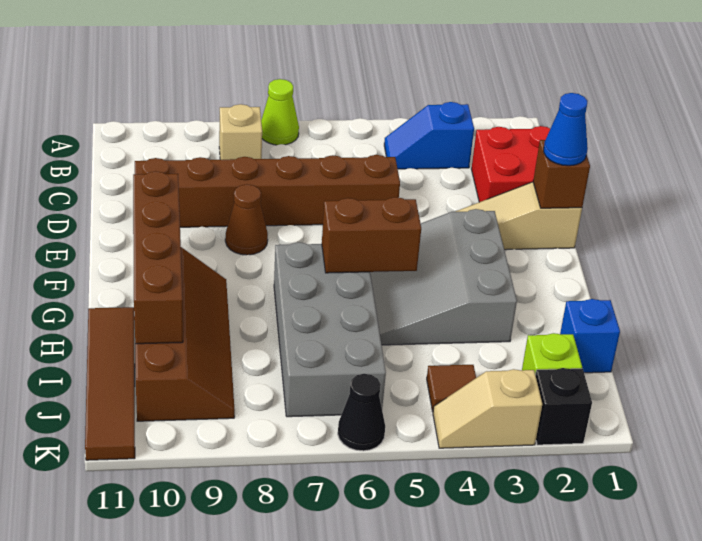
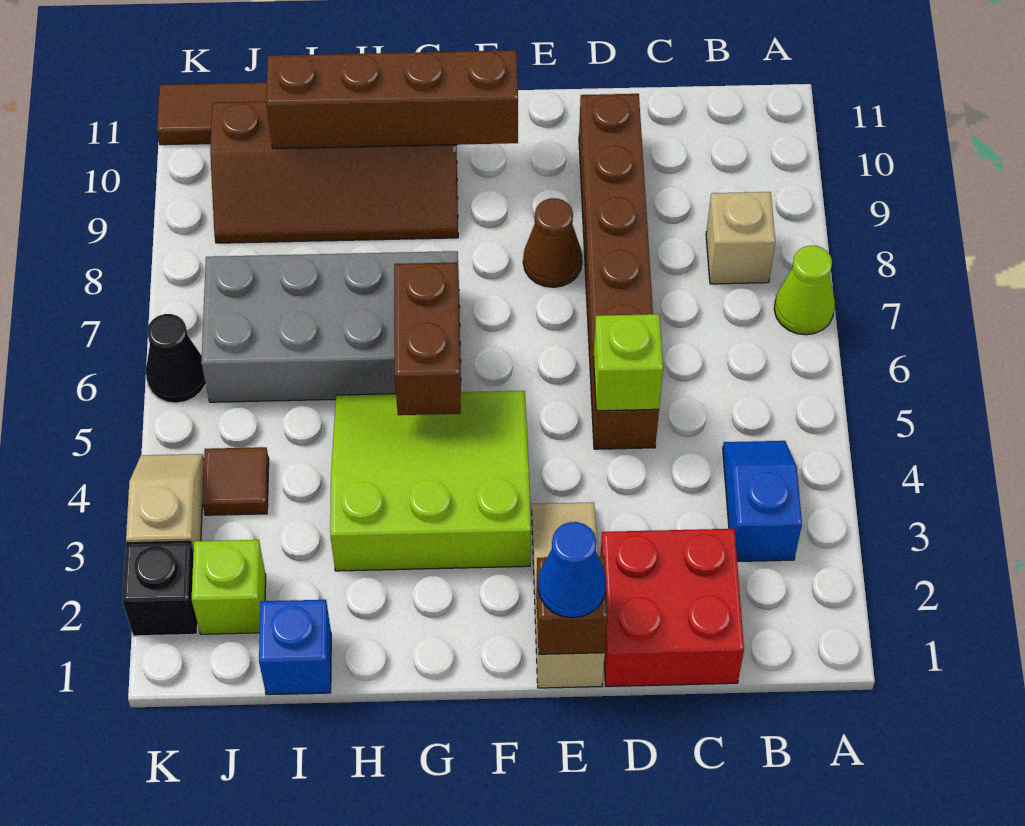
none -> lime brick D5 level 2
grey slope F3:H5 level 1 top 3 -> lime slope F3:H5 level 1 top 3

